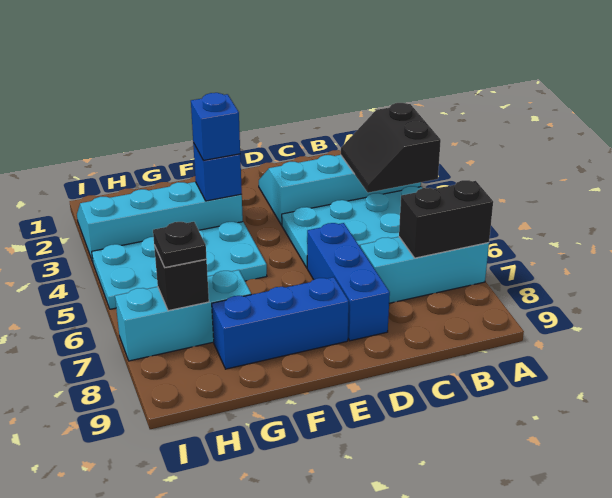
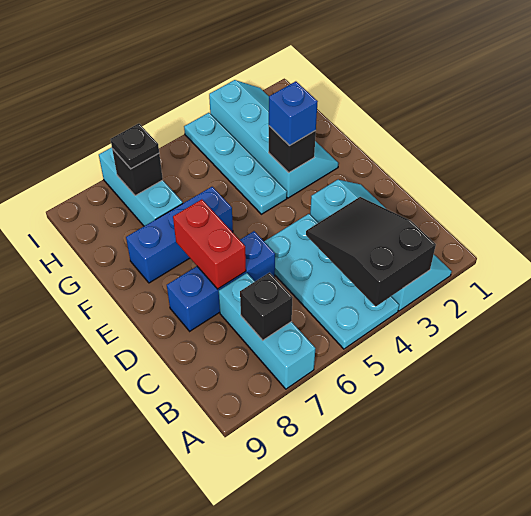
black slope A3:B4 level 2 top A -> black slope A3:C4 level 2 top A
black brick A7:B7 level 2 -> black brick B7 level 2
none -> red brick D7:E7 level 2
blue brick E8:G8 level 1 -> blue brick F6:F8 level 1
blue brick F3 level 2 -> black brick F3 level 2
cyan plate F4:I5 level 1 -> cyan plate F4:I4 level 1

